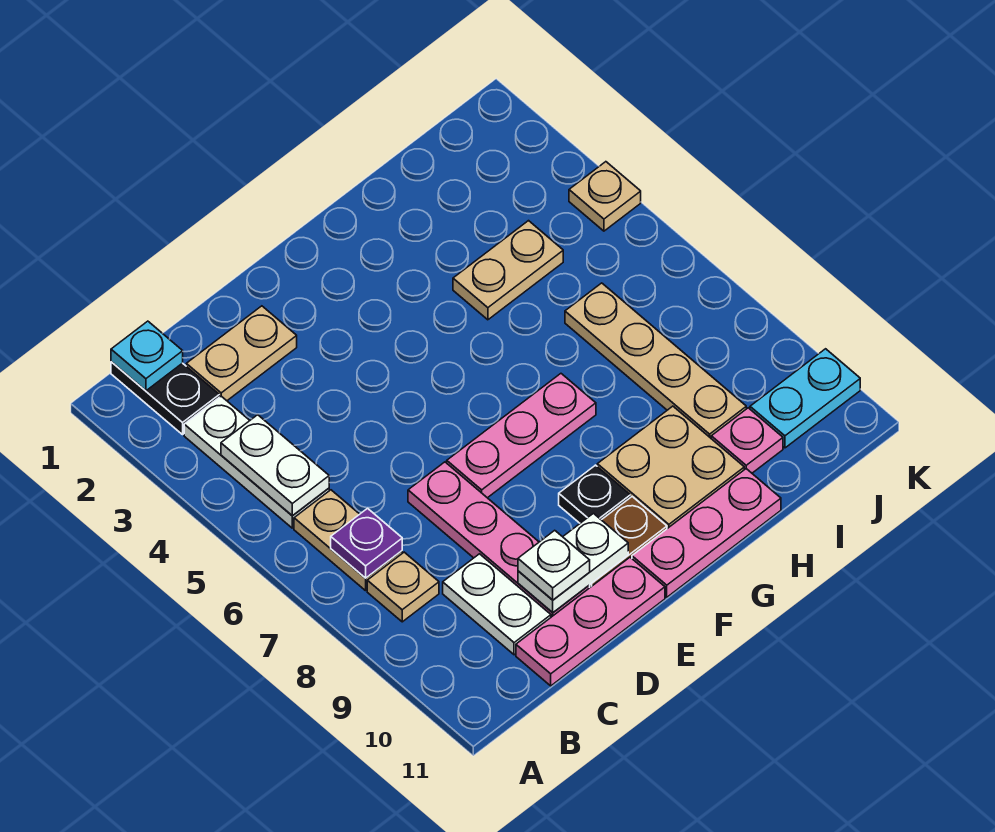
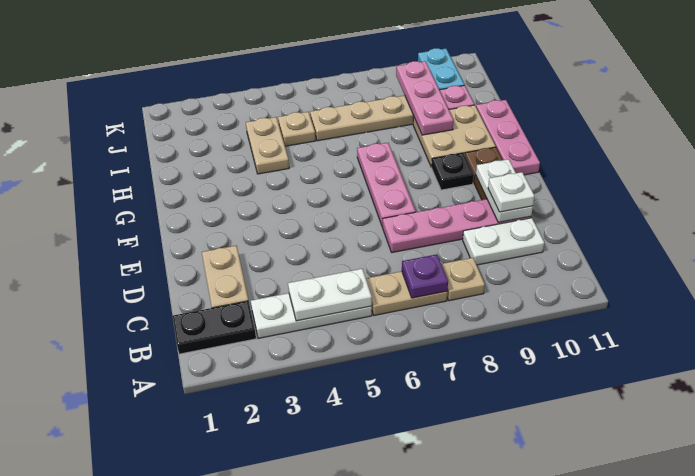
cyan plate B1 level 2 -> none
pink plate C11:E11 level 1 -> pink plate H9:J9 level 2
tan plate K4 level 1 -> tan plate I5 level 1

